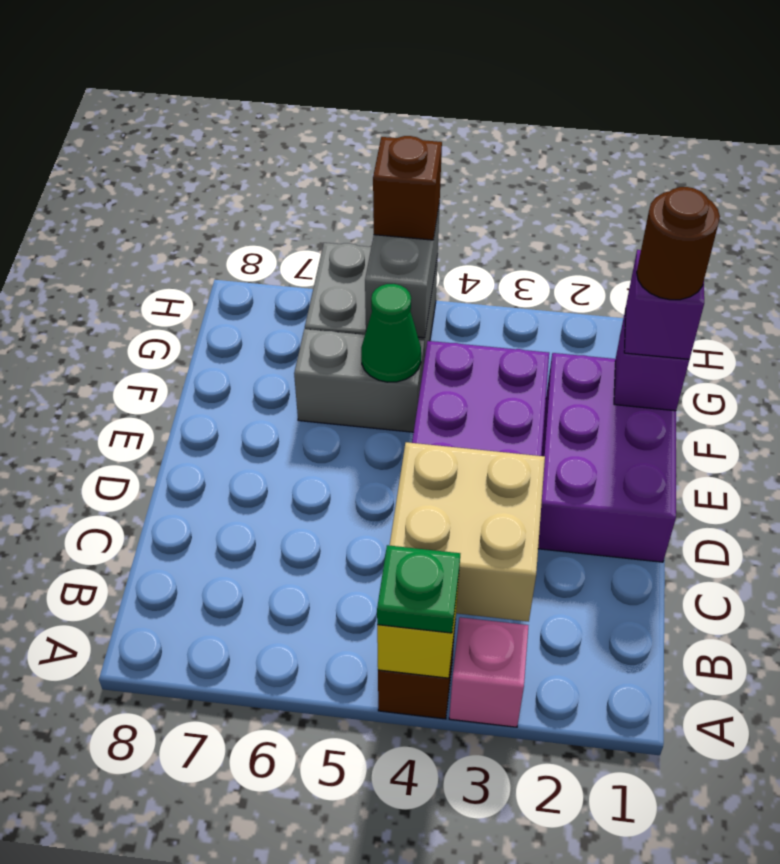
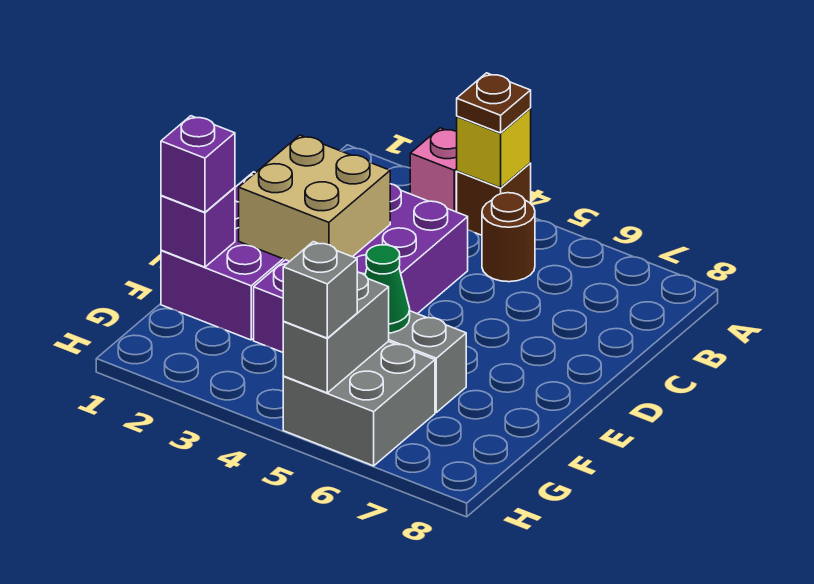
green plate A4 level 3 -> brown plate A4 level 3
tan brick B3:C4 level 2 -> tan brick D2:E3 level 2
brown round brick F1 level 4 -> brown round brick B5 level 1
brown brick H5 level 3 -> grey brick H5 level 3

